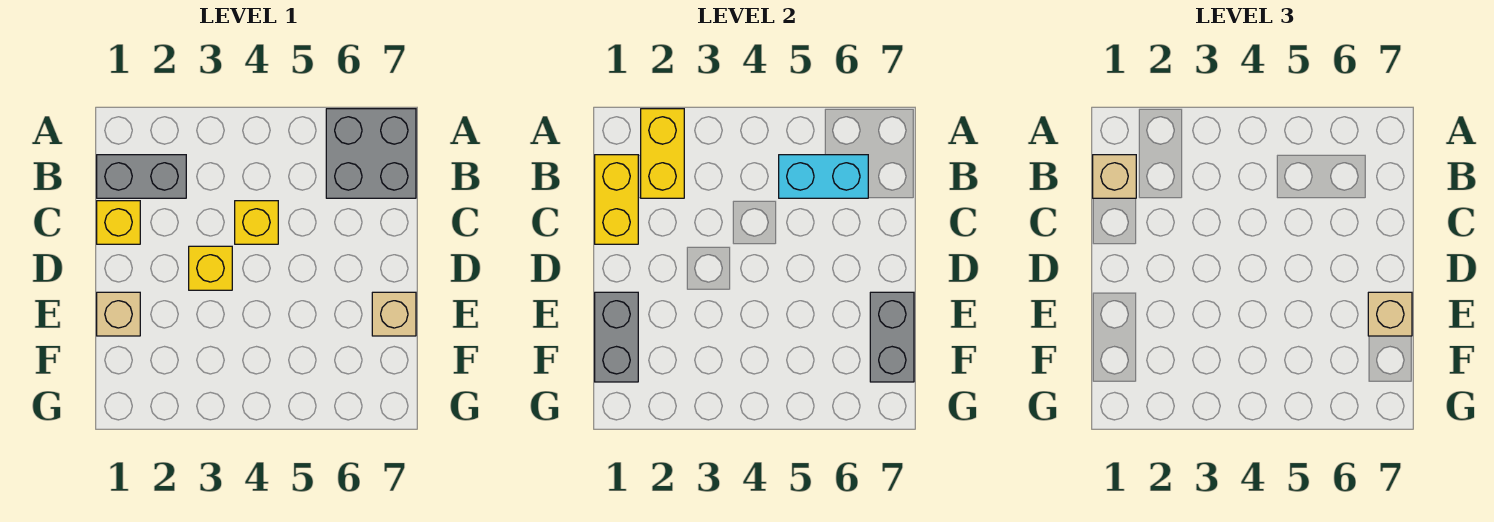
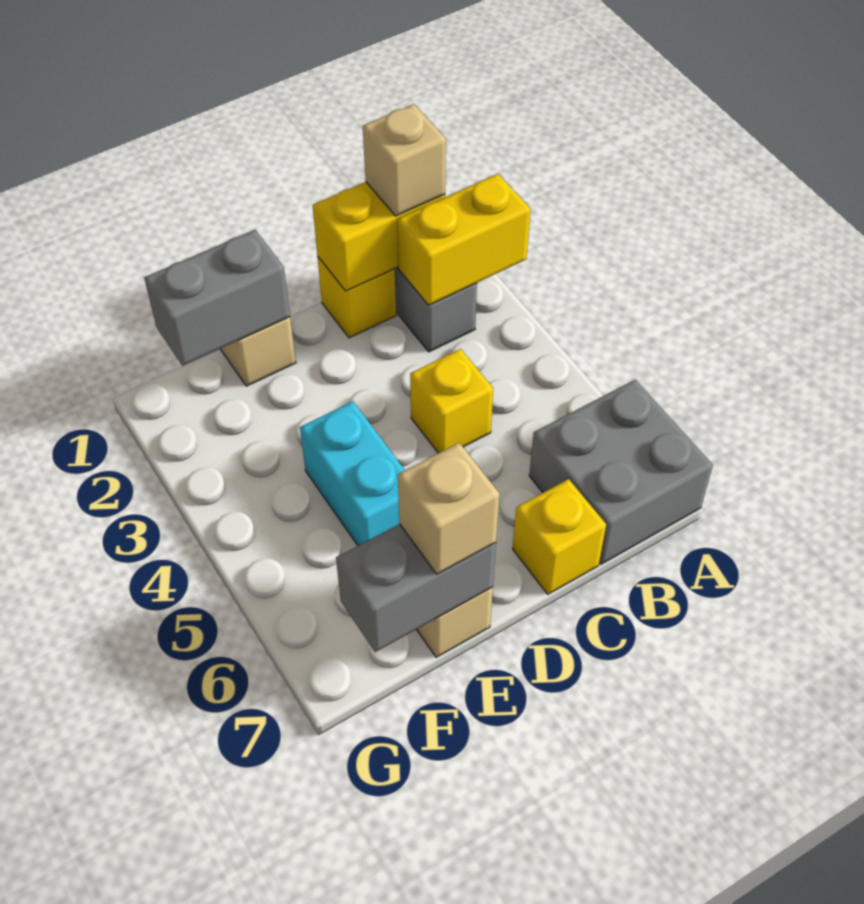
cyan brick B5:B6 level 2 -> cyan brick E4:E5 level 1
yellow brick D3 level 1 -> yellow brick C7 level 1

